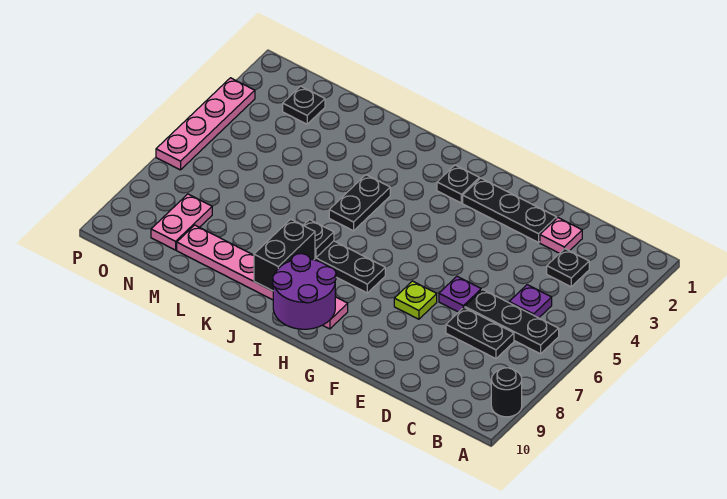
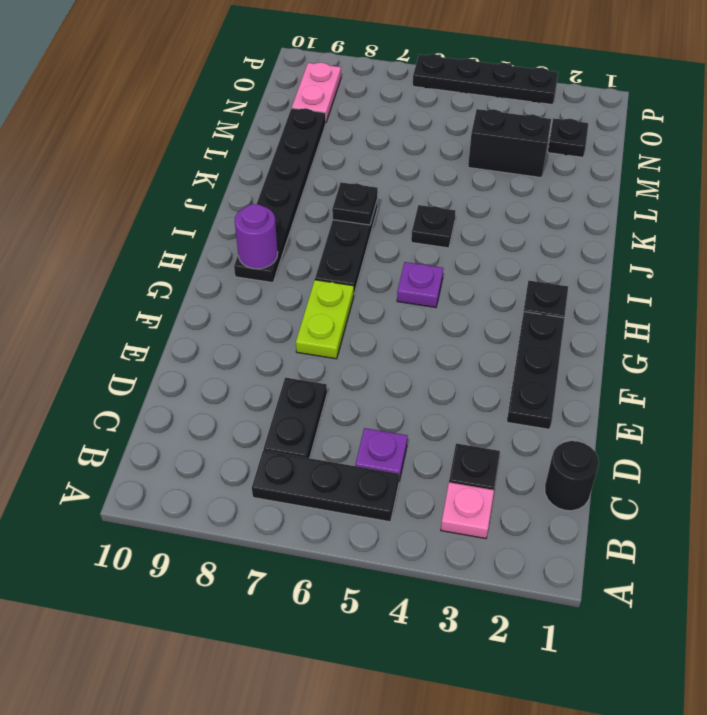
black round brick A9 level 1 -> black round brick C1 level 1
black plate B6:D6 level 1 -> black plate B5:B7 level 1
pink plate D2 level 1 -> pink plate B3 level 1
purple plate E6 level 1 -> purple plate H5 level 1
lime plate F7 level 1 -> lime plate F7:G7 level 1
pink plate H9:M9 level 1 -> black plate H9:M9 level 1
purple round brick H9:I10 level 2 -> purple round brick H9 level 2
black plate J4:J5 level 1 -> black plate J5 level 1
black brick J8:J9 level 2 -> black brick M3:M4 level 1
pink plate N8:N9 level 1 -> pink plate N9:O9 level 1
pink plate P3:P6 level 1 -> black plate P3:P6 level 1

